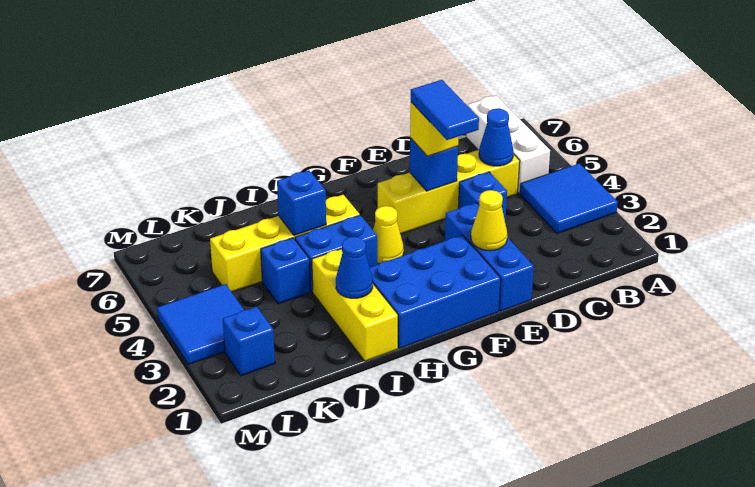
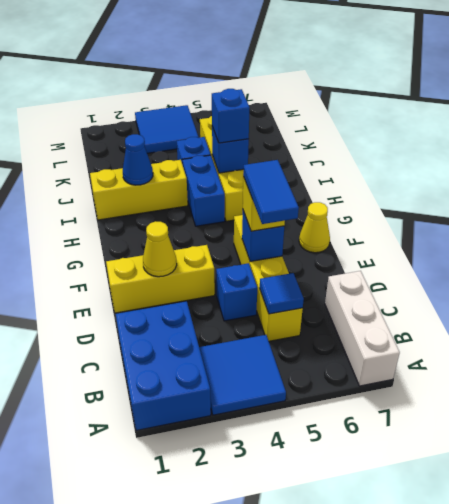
white brick B5:B7 level 1 -> white brick A7:C7 level 1
blue cone C5 level 2 -> blue tile C5 level 2
blue brick E1:E3 level 1 -> yellow brick E1:E3 level 1
blue tile E4:E5 level 4 -> blue tile D5:E5 level 4
blue brick F1:H2 level 1 -> blue brick A1:C2 level 1
yellow cone G4 level 1 -> yellow cone F7 level 1
blue brick L2 level 1 -> blue brick I5 level 3

